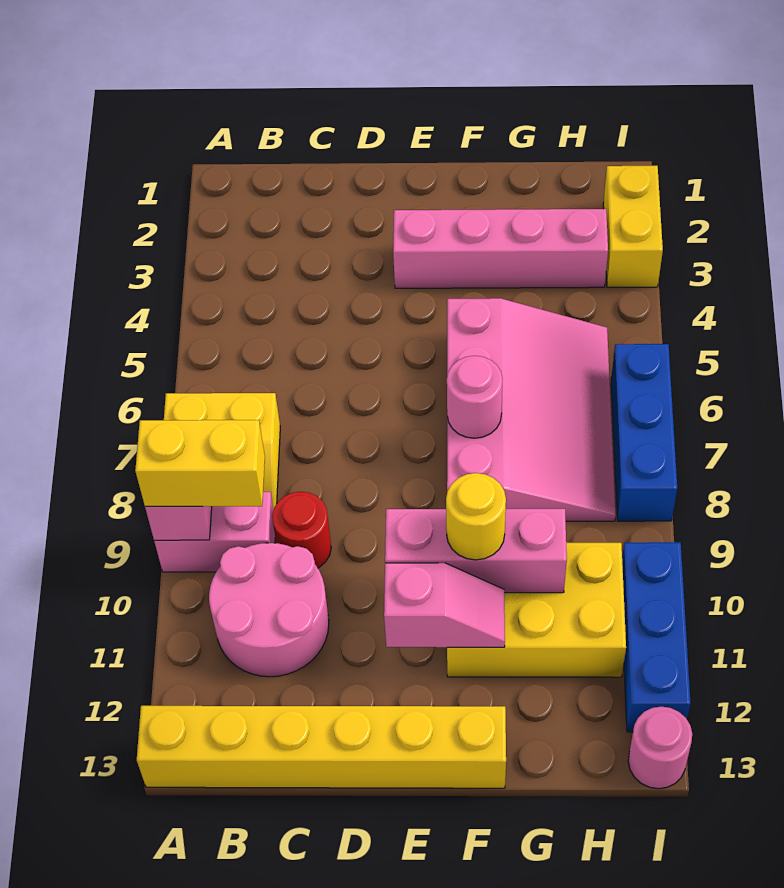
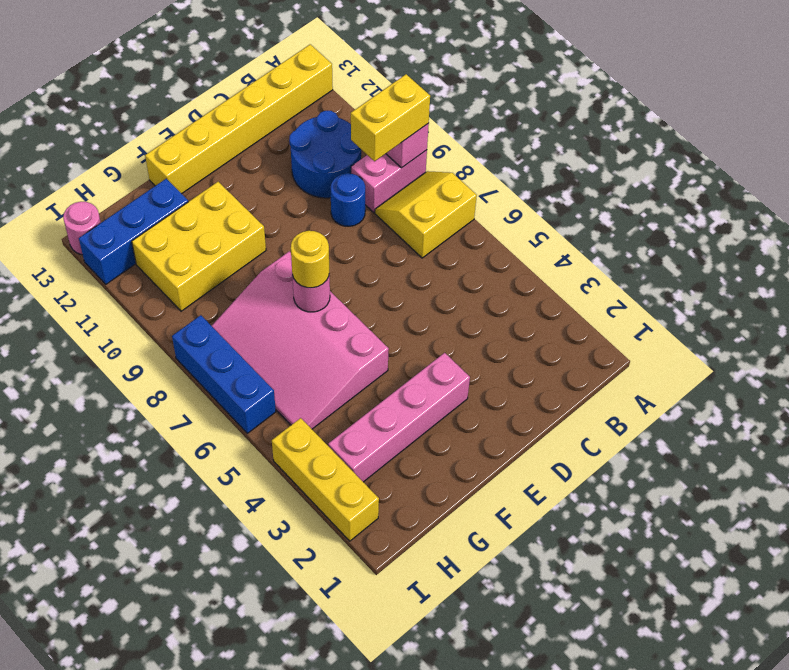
pink round brick B10:C11 level 1 -> blue round brick B10:C11 level 1
red round brick C9 level 1 -> blue round brick C9 level 1
pink brick E10:G10 level 2 -> none
pink slope E11:F11 level 2 top E -> none
yellow round brick F10 level 3 -> yellow round brick F7 level 3
yellow brick I2:I3 level 1 -> yellow brick I2:I4 level 1
blue brick I10:I12 level 1 -> blue brick G12:I12 level 1

